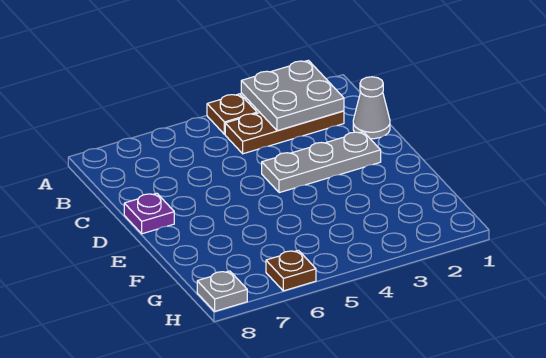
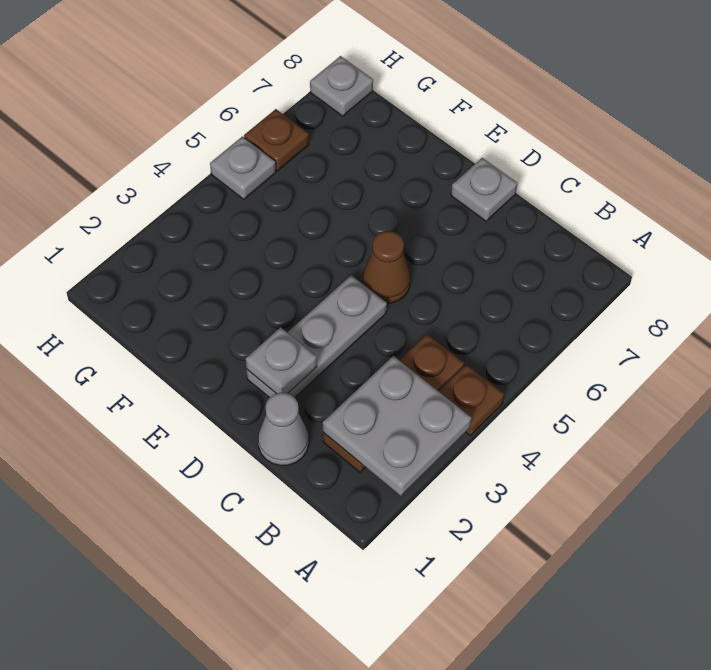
none -> grey plate D2 level 2
none -> brown cone D5 level 1
purple plate D8 level 1 -> grey plate D8 level 1
none -> grey plate H5 level 1

